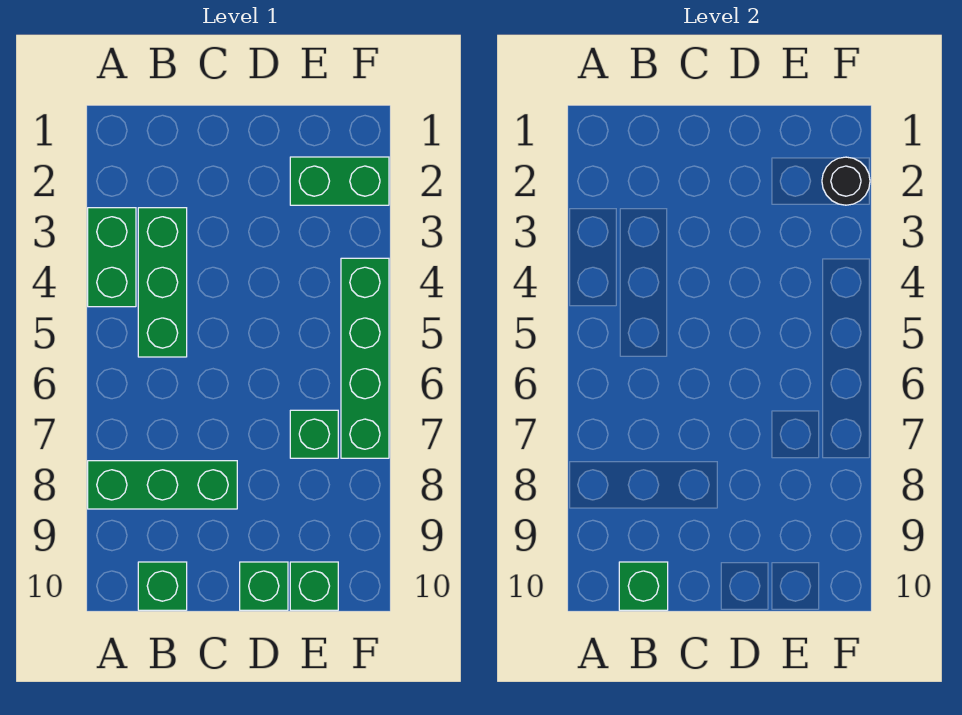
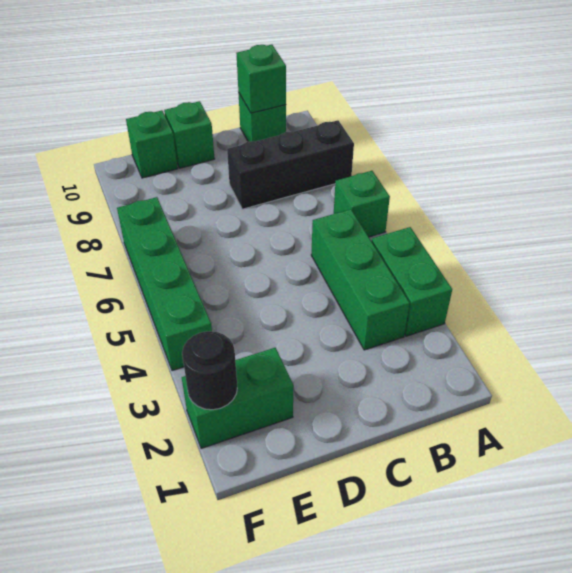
green brick A8:C8 level 1 -> black brick A8:C8 level 1
green brick E7 level 1 -> green brick A6 level 1

